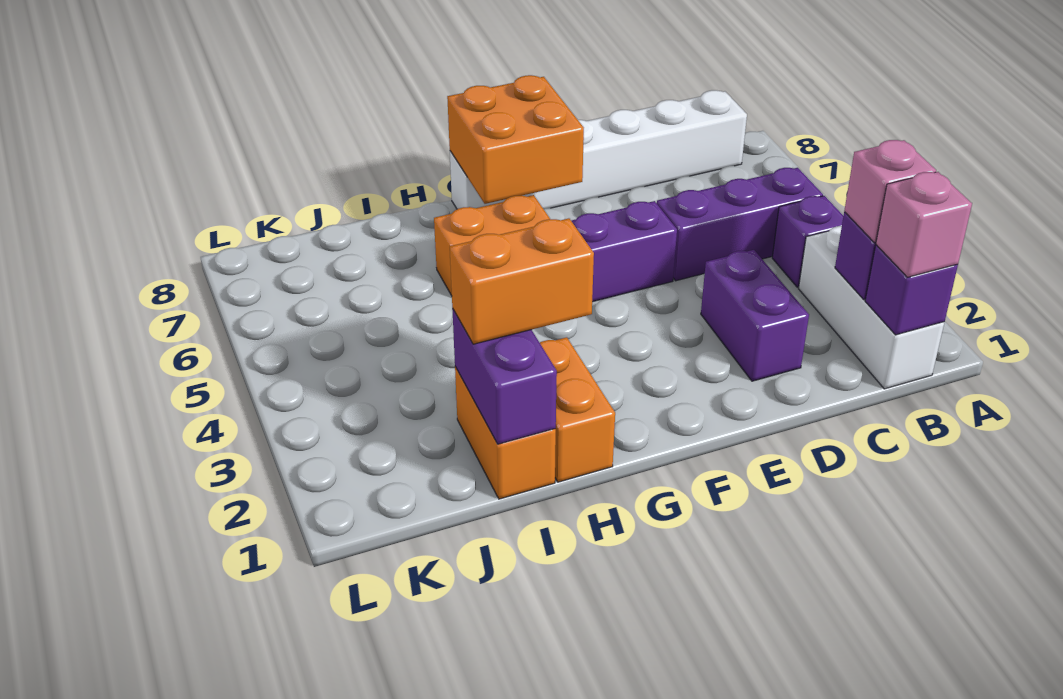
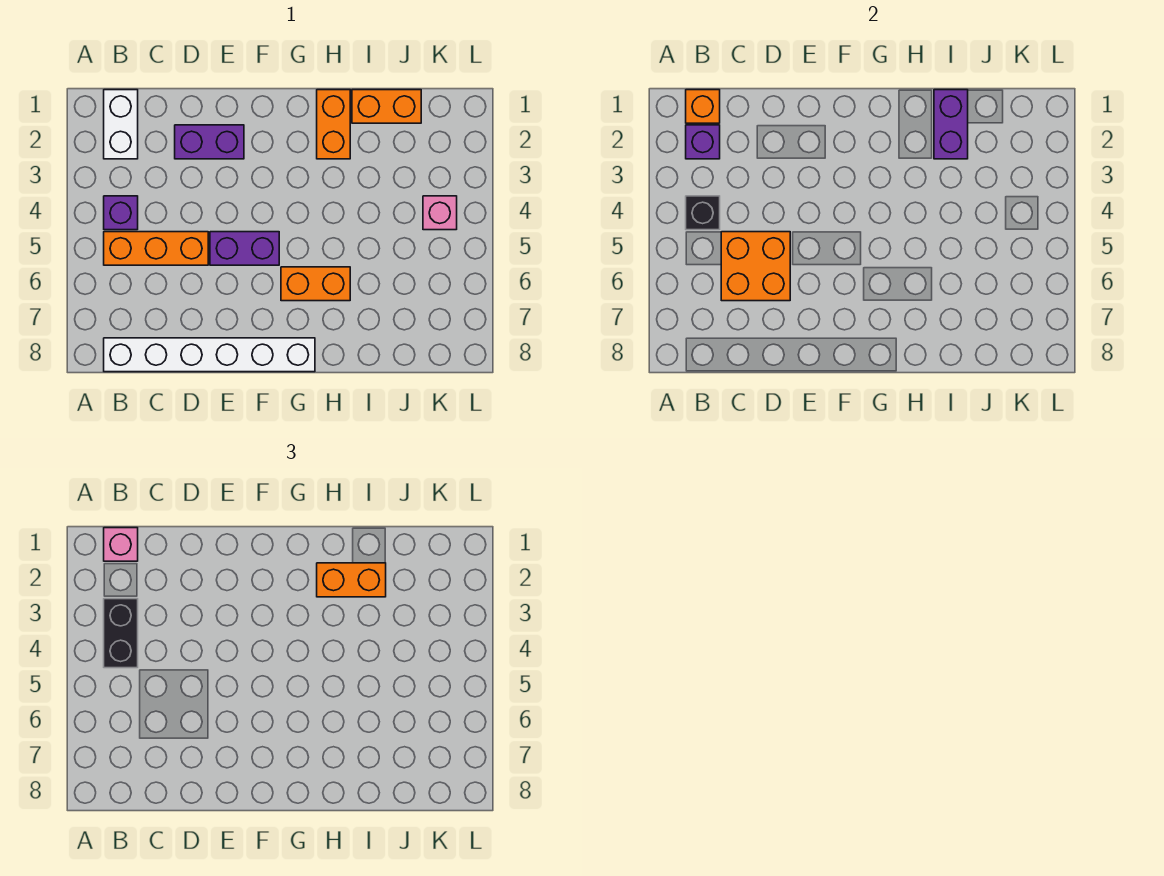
white brick B1:B3 level 1 -> white brick B1:B2 level 1
purple brick B1 level 2 -> orange brick B1 level 2
pink brick B2 level 3 -> pink brick K4 level 1
none -> black brick B3:B4 level 3
none -> black brick B4 level 2
purple brick B5:D5 level 1 -> orange brick B5:D5 level 1
purple brick D2:D3 level 1 -> purple brick D2:E2 level 1
orange brick F7:G8 level 2 -> orange brick C5:D6 level 2
orange brick I1:I2 level 1 -> orange brick I1:J1 level 1

